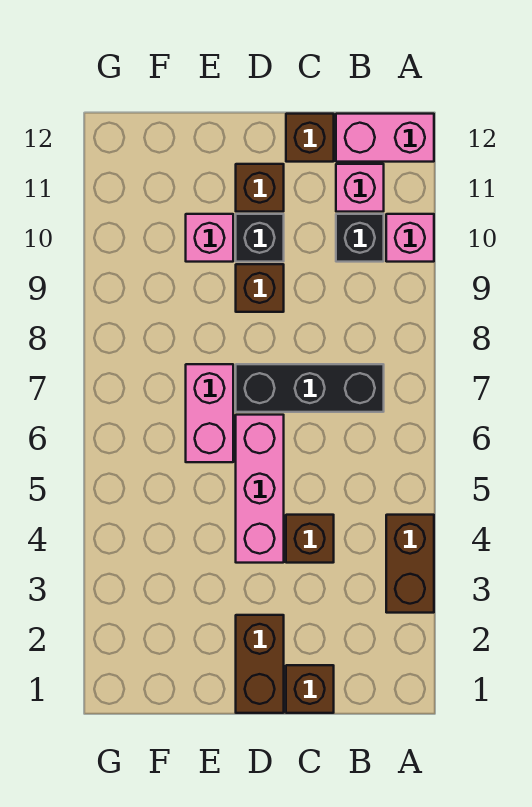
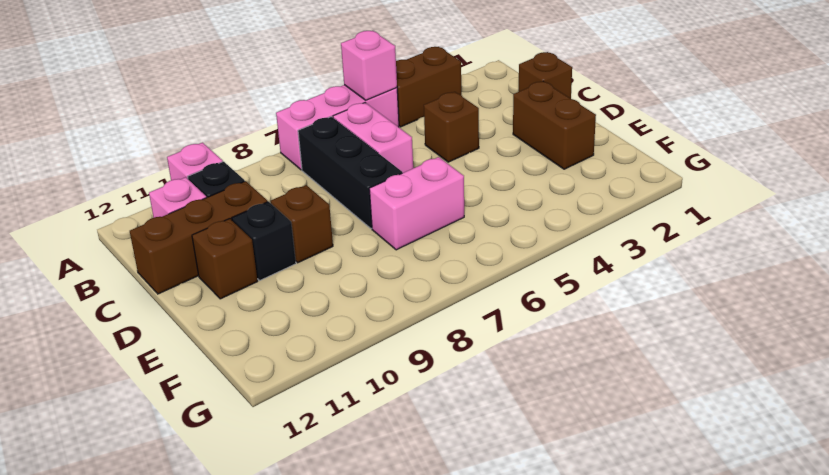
pink brick A12:B12 level 1 -> pink brick B6:C6 level 1
brown brick C12 level 1 -> brown brick C10:C12 level 1
brown brick D1:D2 level 1 -> brown brick D2:E2 level 1
pink brick D4:D6 level 1 -> pink brick A5:A7 level 1
pink brick E10 level 1 -> pink brick A5 level 2

